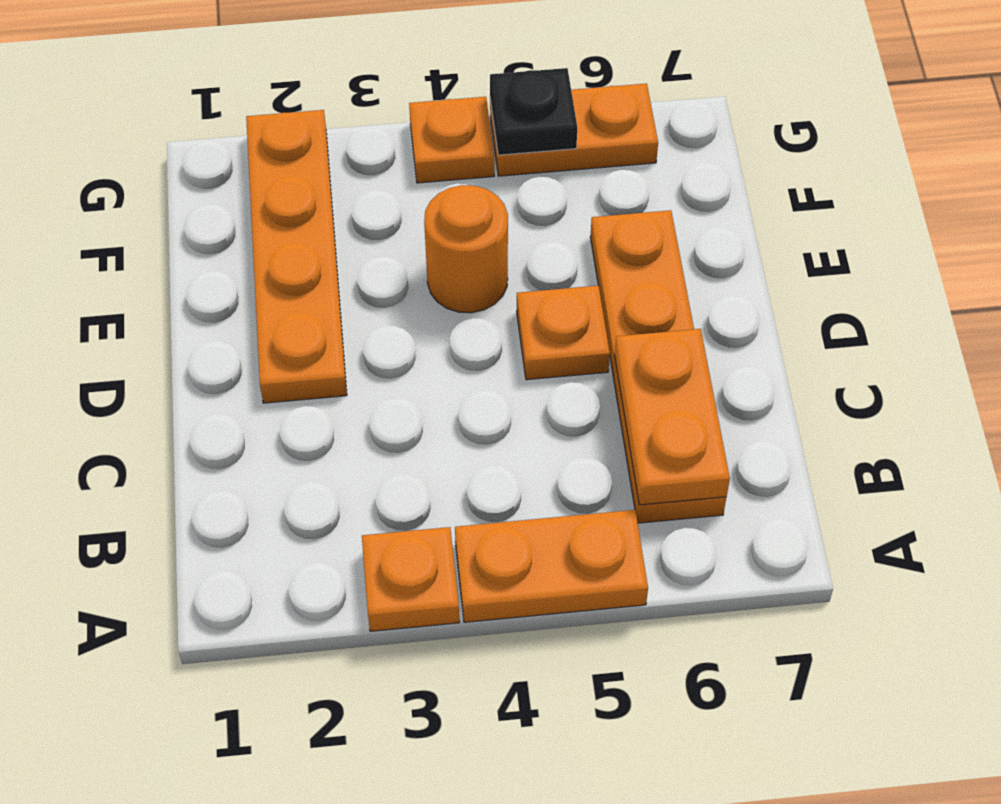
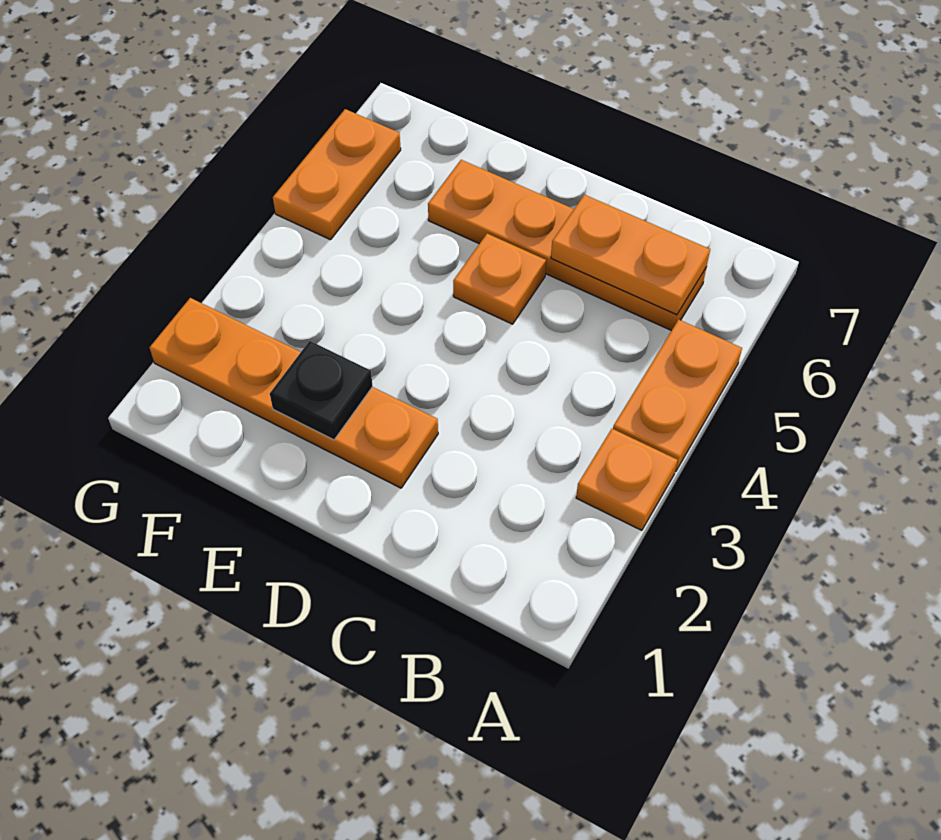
orange round brick E4 level 1 -> none
orange plate G4 level 1 -> none
black plate G5 level 2 -> black plate E2 level 2

